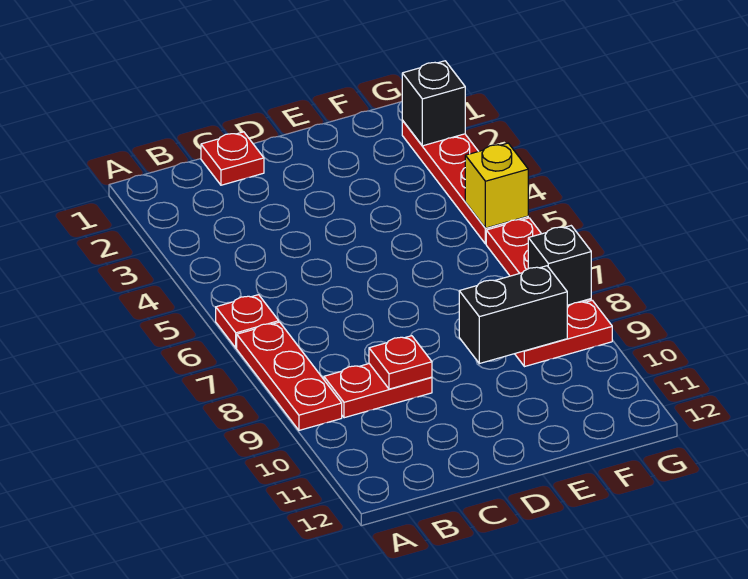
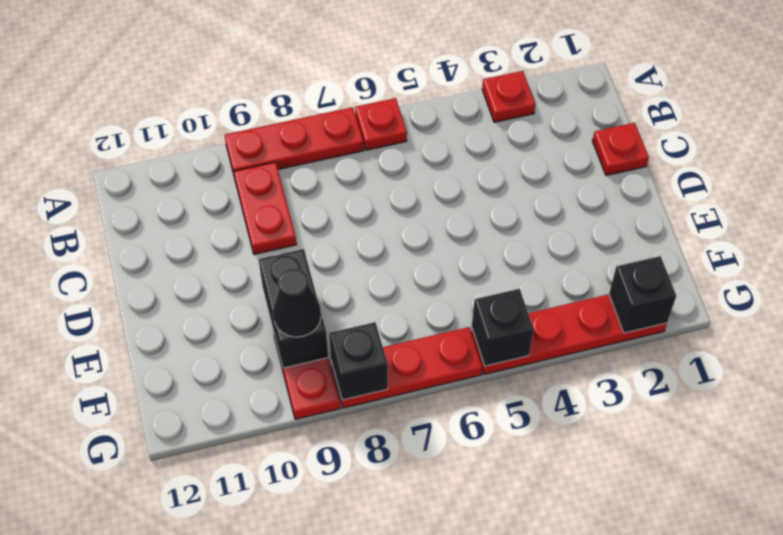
red plate C9 level 2 -> red plate A3 level 1
none -> black cone F9 level 3
yellow brick G5 level 2 -> black brick G5 level 2

